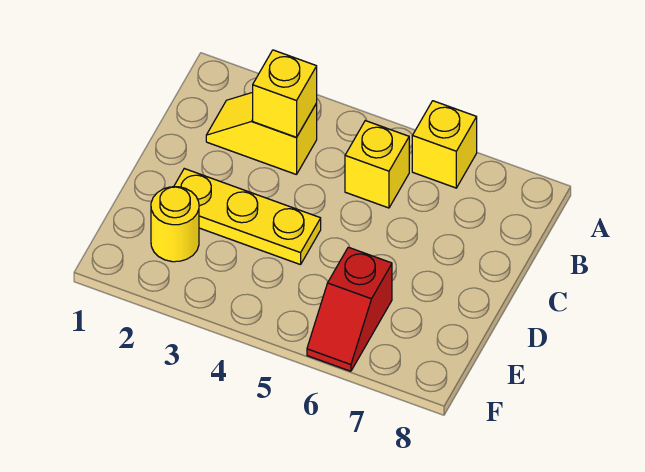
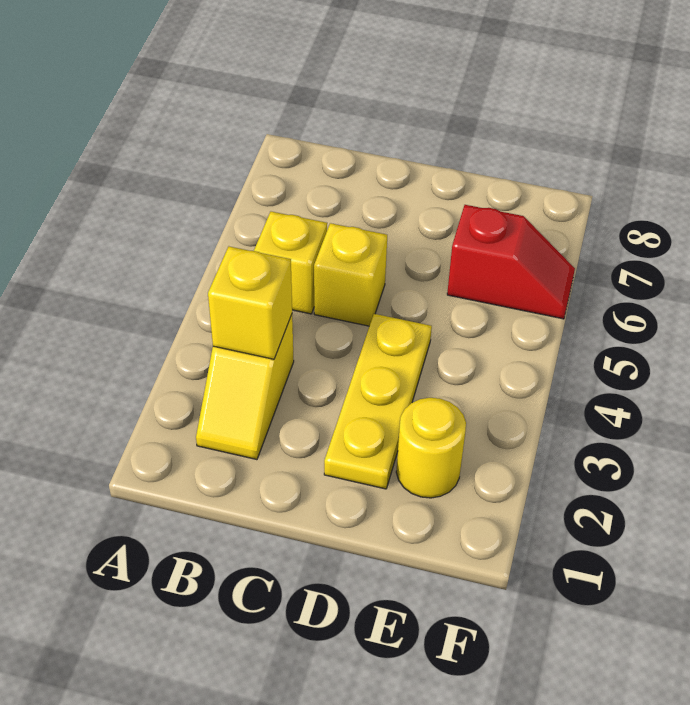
yellow brick A6 level 1 -> yellow brick C5 level 1

